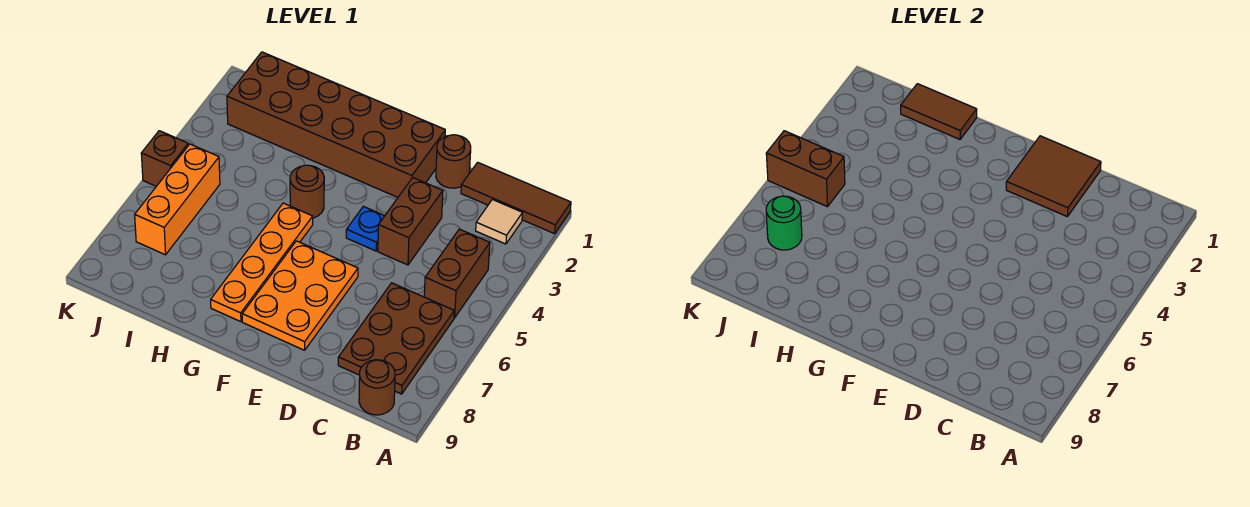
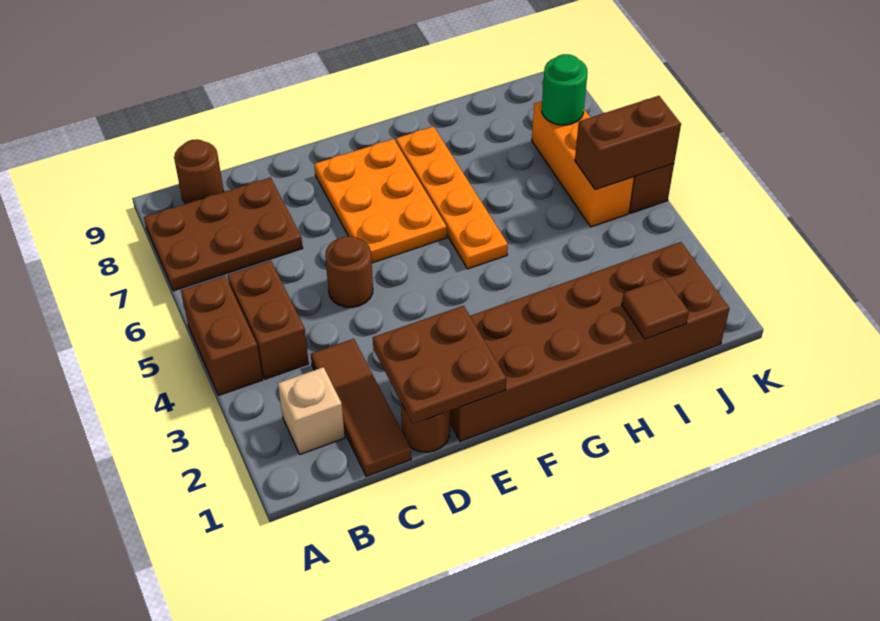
brown tile A1:C1 level 1 -> brown tile C1:C3 level 1
tan tile B2 level 1 -> tan brick B2 level 1
brown plate B6:C8 level 1 -> brown plate A7:C8 level 1
brown tile D1:E2 level 2 -> brown plate D1:E2 level 2
brown brick D3:D4 level 1 -> brown brick A4:A5 level 1
blue plate E4 level 1 -> none
brown round brick G4 level 1 -> brown round brick D5 level 1
brown tile H1:I1 level 2 -> brown tile I1 level 2

